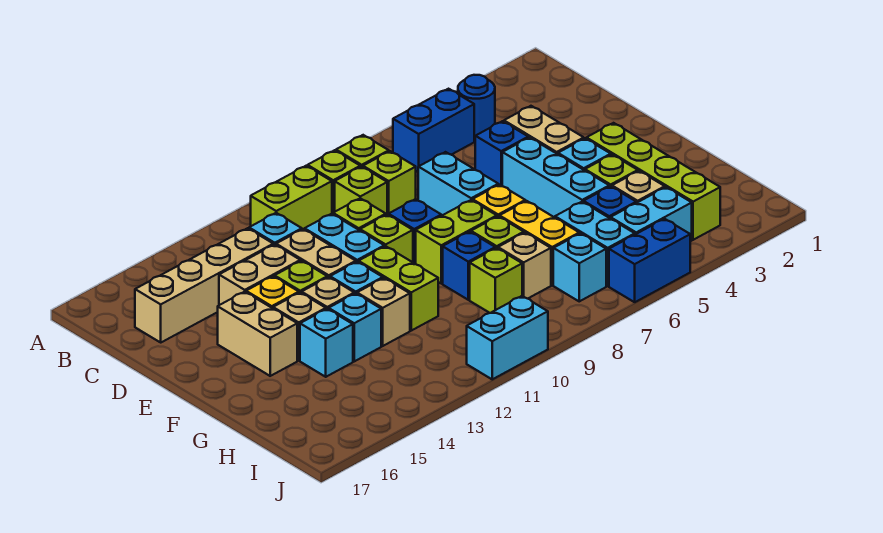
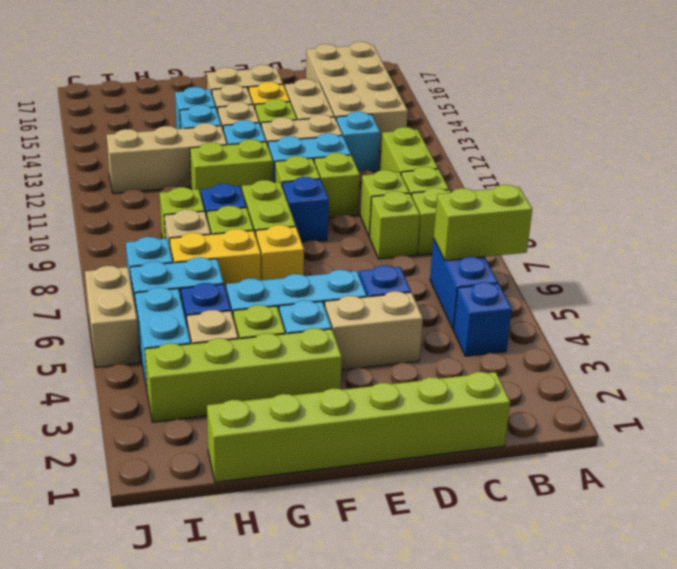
none -> lime brick A6:B6 level 2
blue round brick B4 level 1 -> blue brick B4 level 1
none -> lime brick C1:H1 level 1
tan brick C13:C16 level 1 -> tan brick B13:C16 level 1
cyan brick D7:E7 level 1 -> none
tan brick G12 level 1 -> tan brick G12:I12 level 1
blue brick J5:J6 level 1 -> tan brick J5:J6 level 1
cyan brick J10:J11 level 1 -> none

